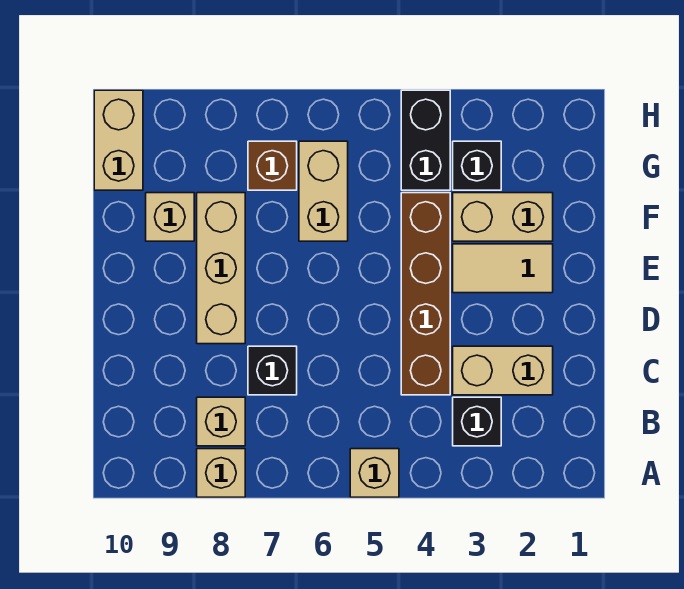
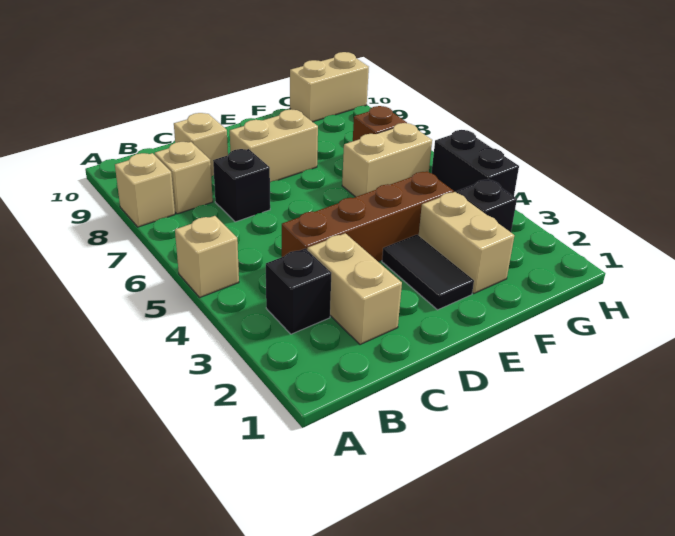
tan brick D8:F8 level 1 -> tan brick D8:E8 level 1
tan tile E2:E3 level 1 -> black tile E2:E3 level 1
tan brick F9 level 1 -> tan brick C9 level 1
black brick G4:H4 level 1 -> black brick H4:H5 level 1

